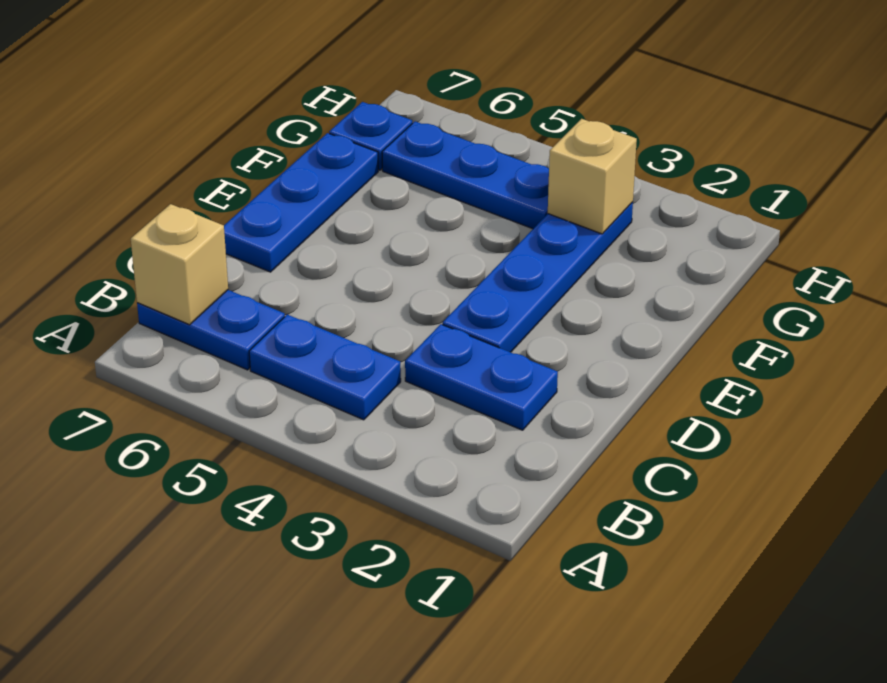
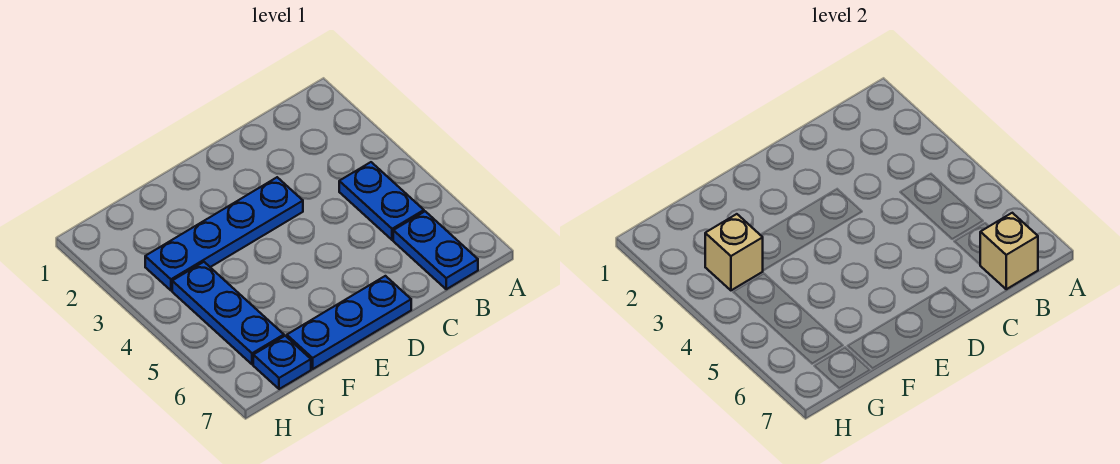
blue plate C2:C3 level 1 -> none

